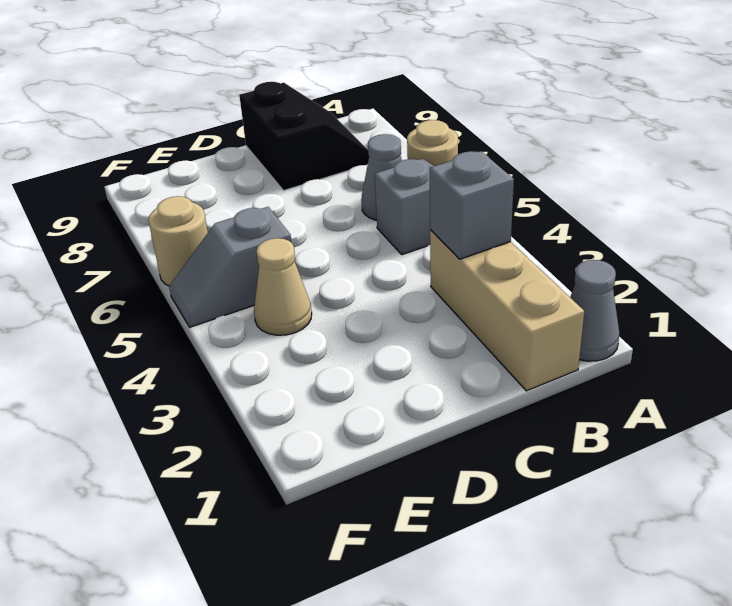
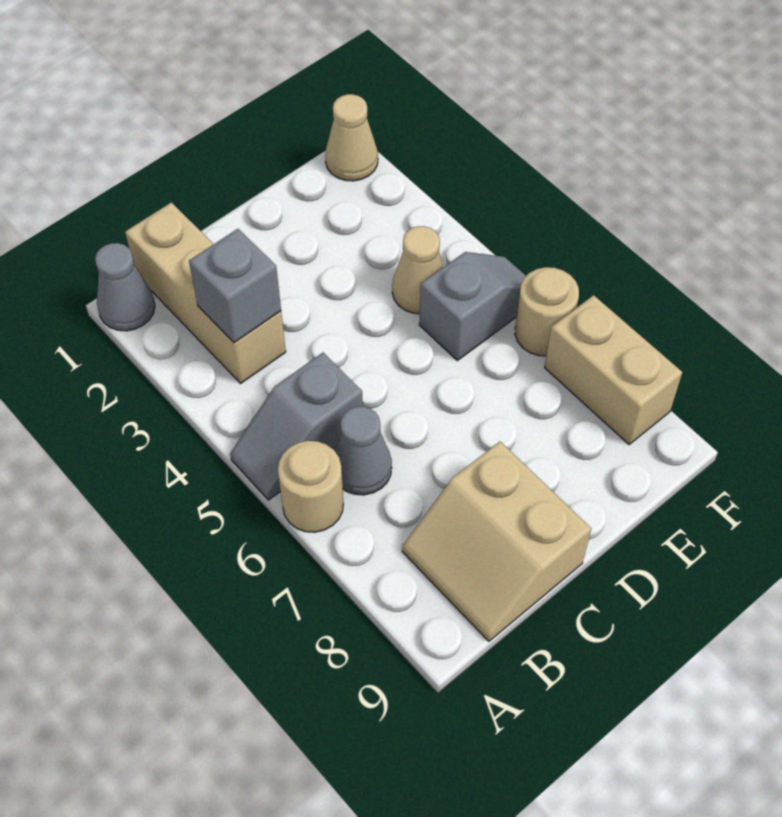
black slope B8:C9 level 1 top C -> tan slope B8:C9 level 1 top C
none -> tan cone F1 level 1
none -> tan brick F7:F8 level 1

